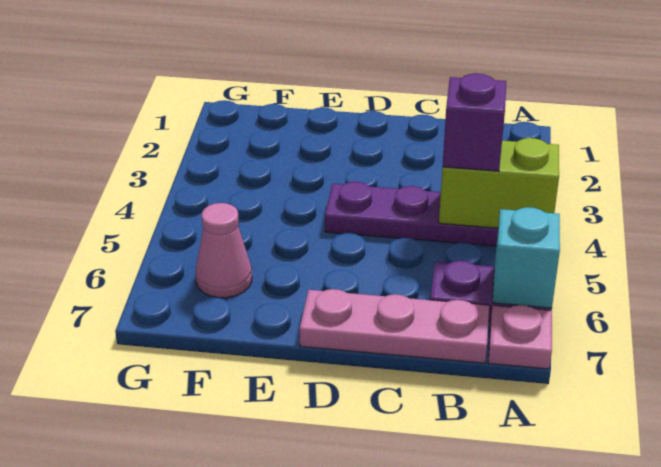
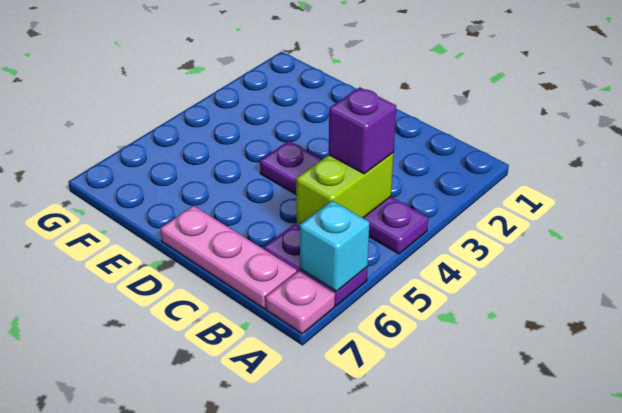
lime brick A4:B4 level 2 -> lime brick B4:B5 level 2
pink cone F6 level 1 -> none

